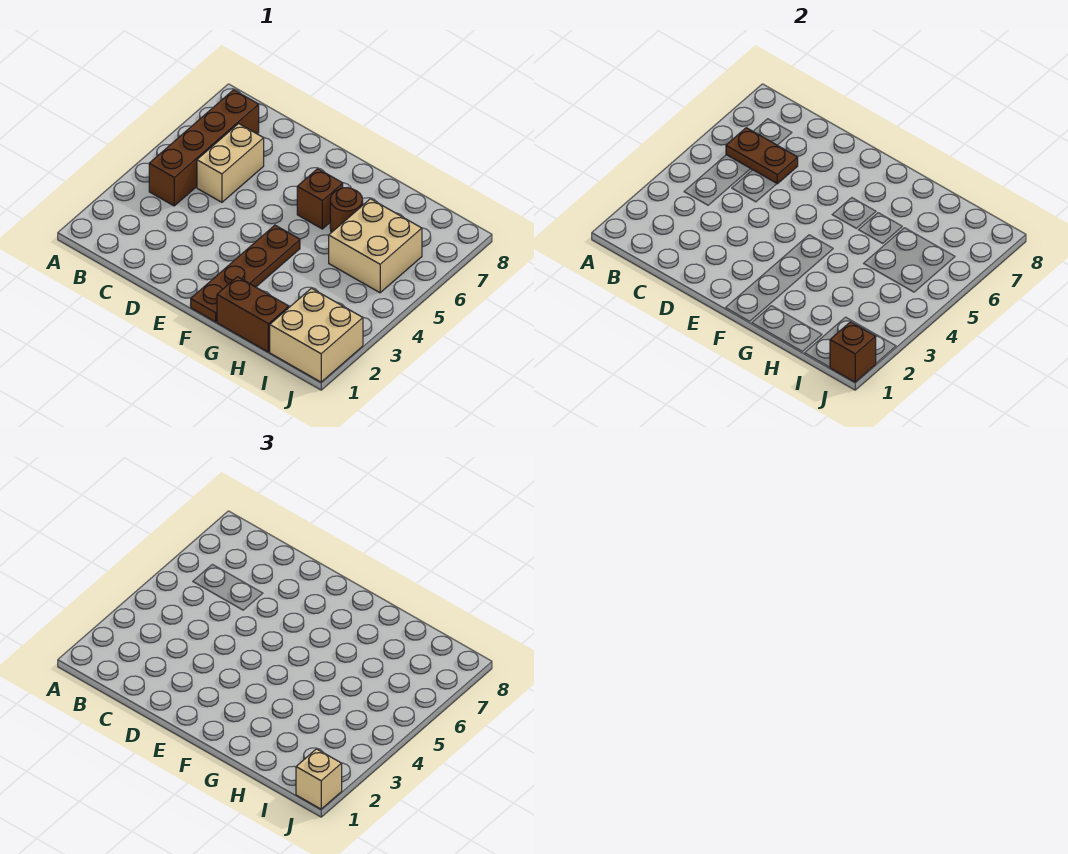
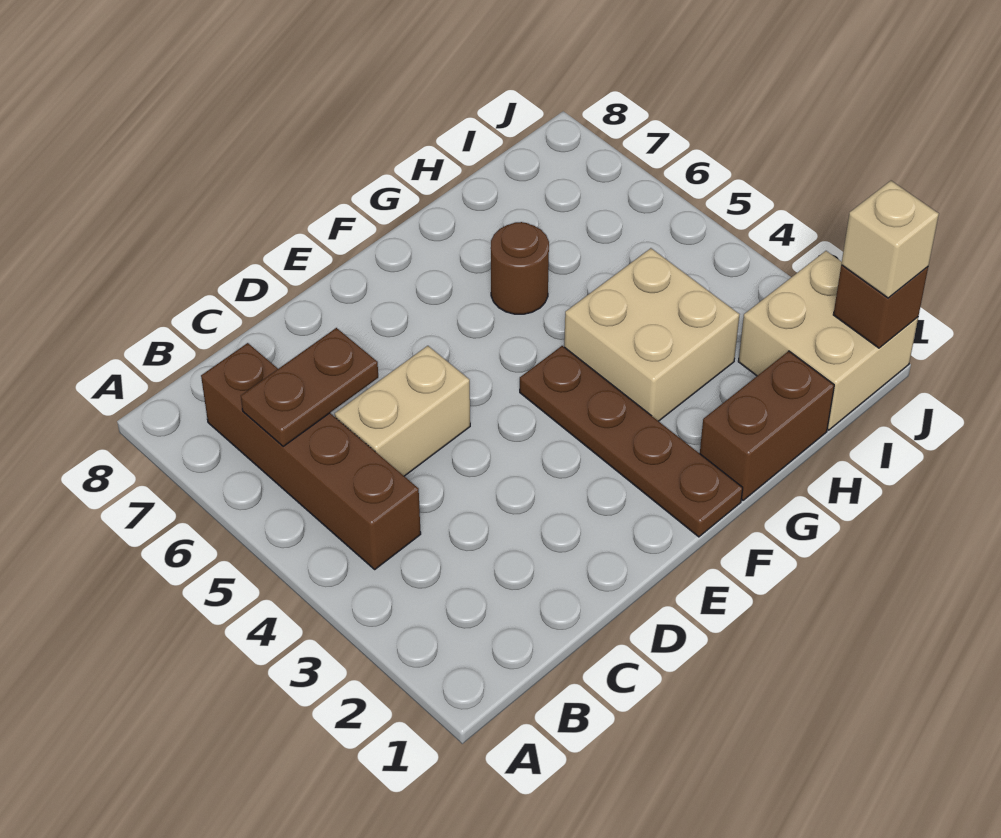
tan brick C5:C6 level 1 -> tan brick C5:D5 level 1
brown brick F6 level 1 -> none
tan brick H5:I6 level 1 -> tan brick G3:H4 level 1

